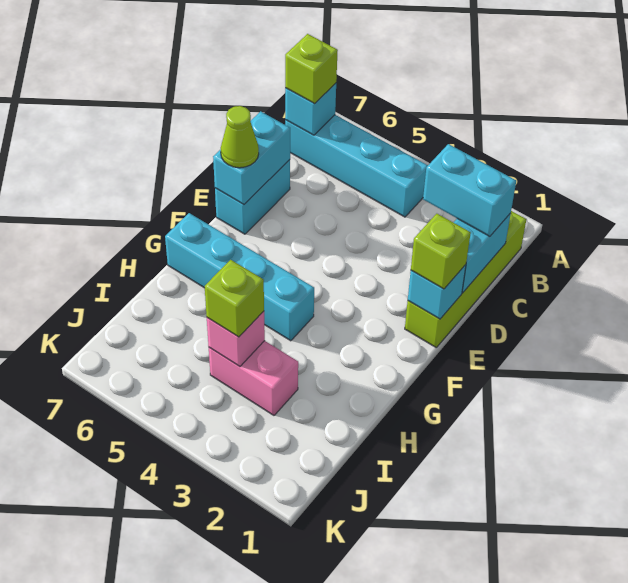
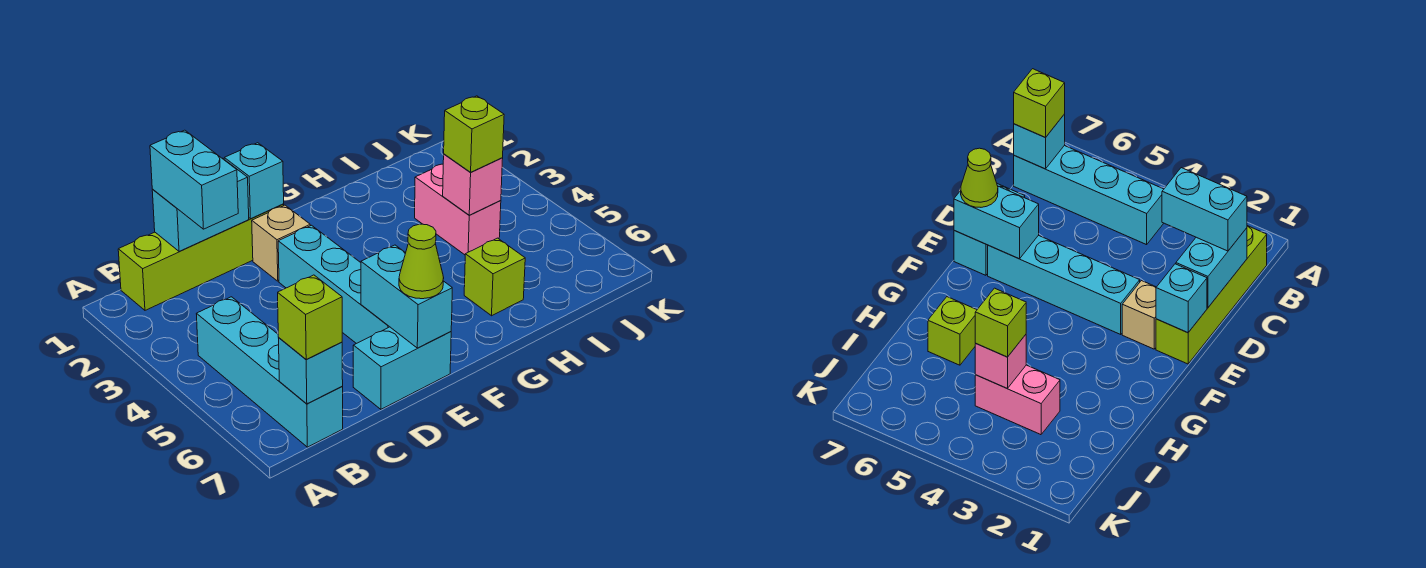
cyan brick D7:E7 level 2 -> cyan brick E6:E7 level 2
lime brick E1 level 3 -> lime brick H6 level 1
none -> tan brick E2 level 1
cyan brick G4:G7 level 1 -> cyan brick E3:E6 level 1

